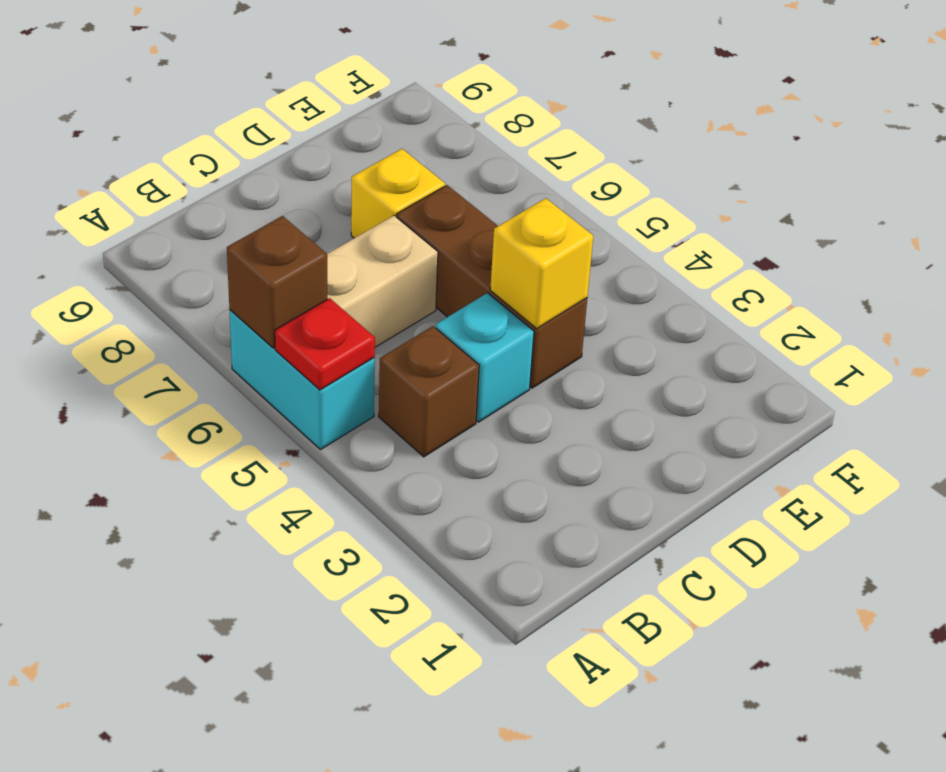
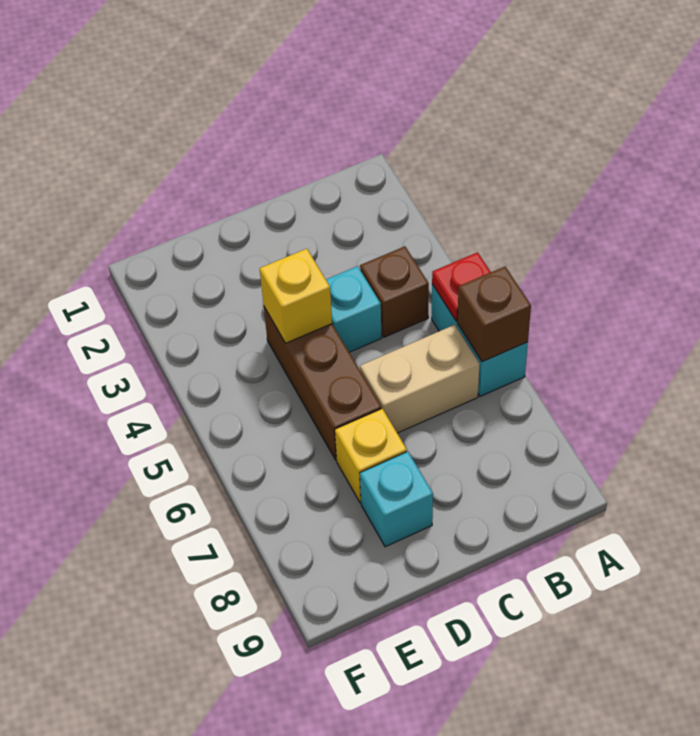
none -> cyan brick D8 level 1

